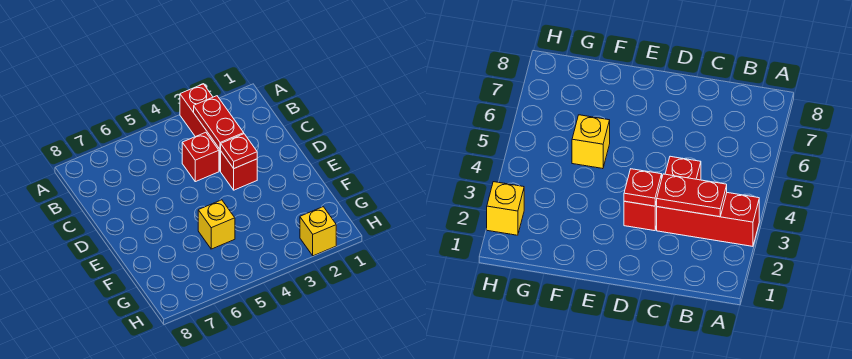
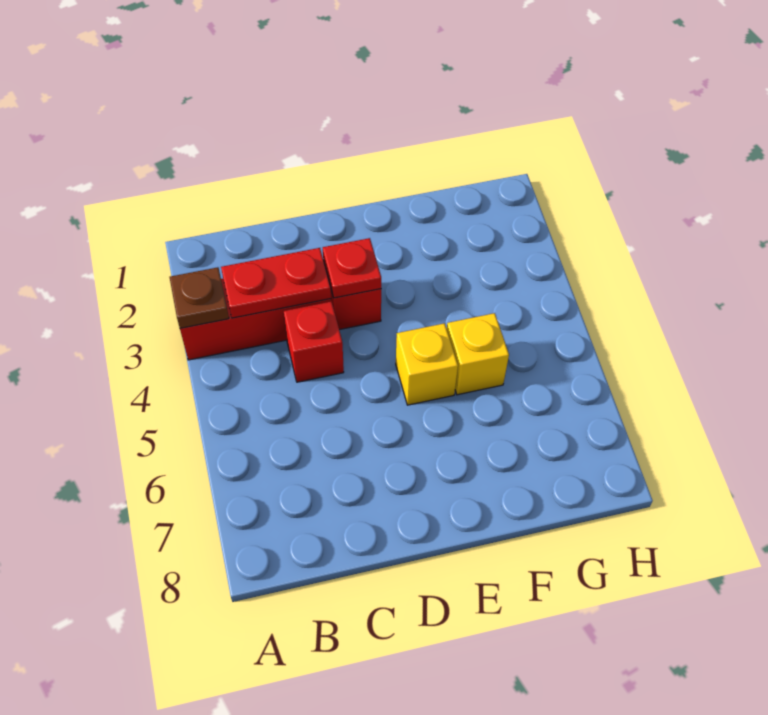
none -> brown plate A3 level 2
yellow brick H2 level 1 -> yellow brick E5 level 1

